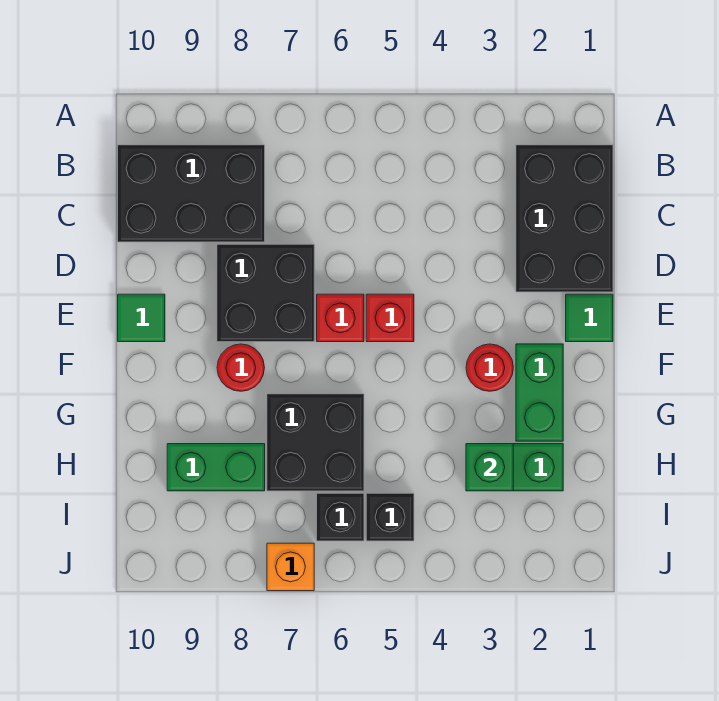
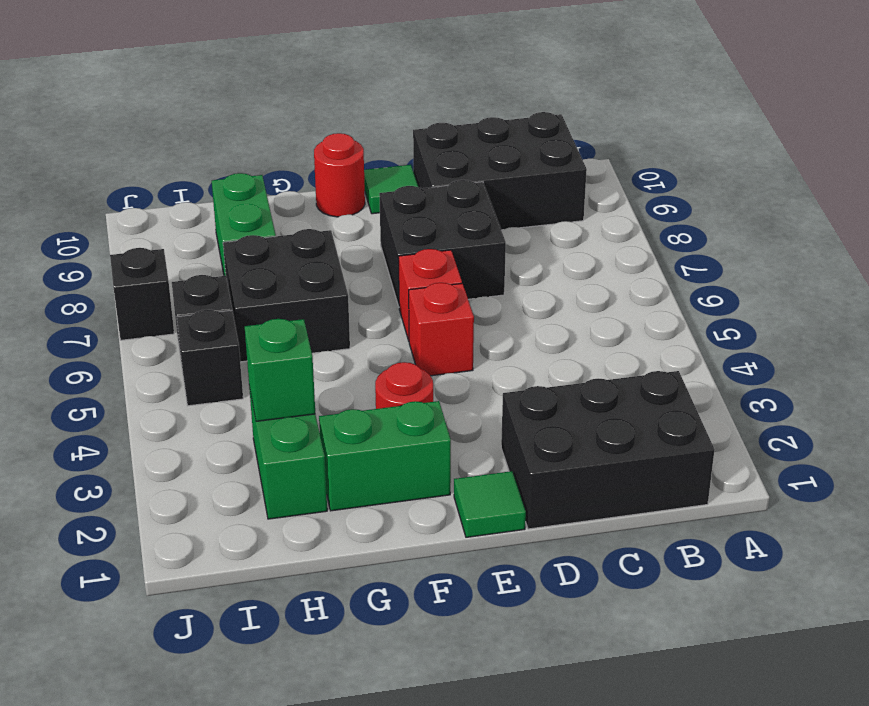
black brick B8:C10 level 1 -> black brick B9:D10 level 1
red round brick F8 level 1 -> red round brick F10 level 1
orange brick J7 level 1 -> black brick J7 level 1

